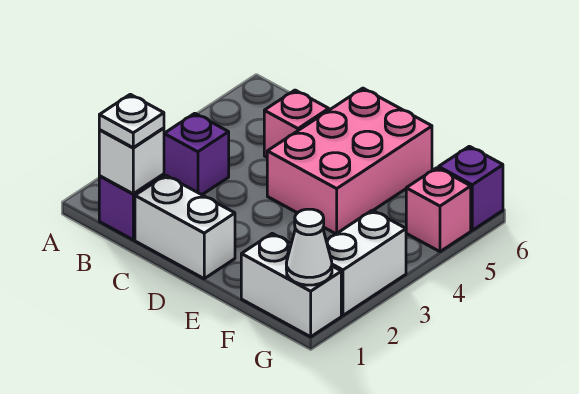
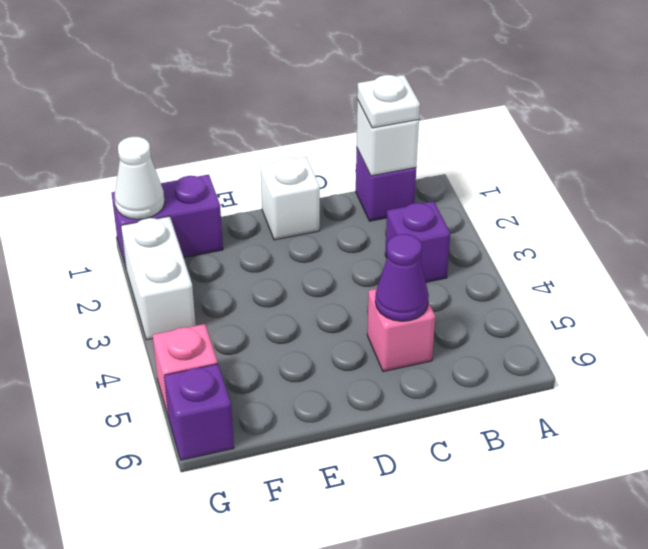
white brick C1:D1 level 1 -> white brick D1 level 1
none -> purple cone C5 level 2
pink brick D4:E6 level 1 -> none
white brick F1:G1 level 1 -> purple brick F1:G1 level 1

